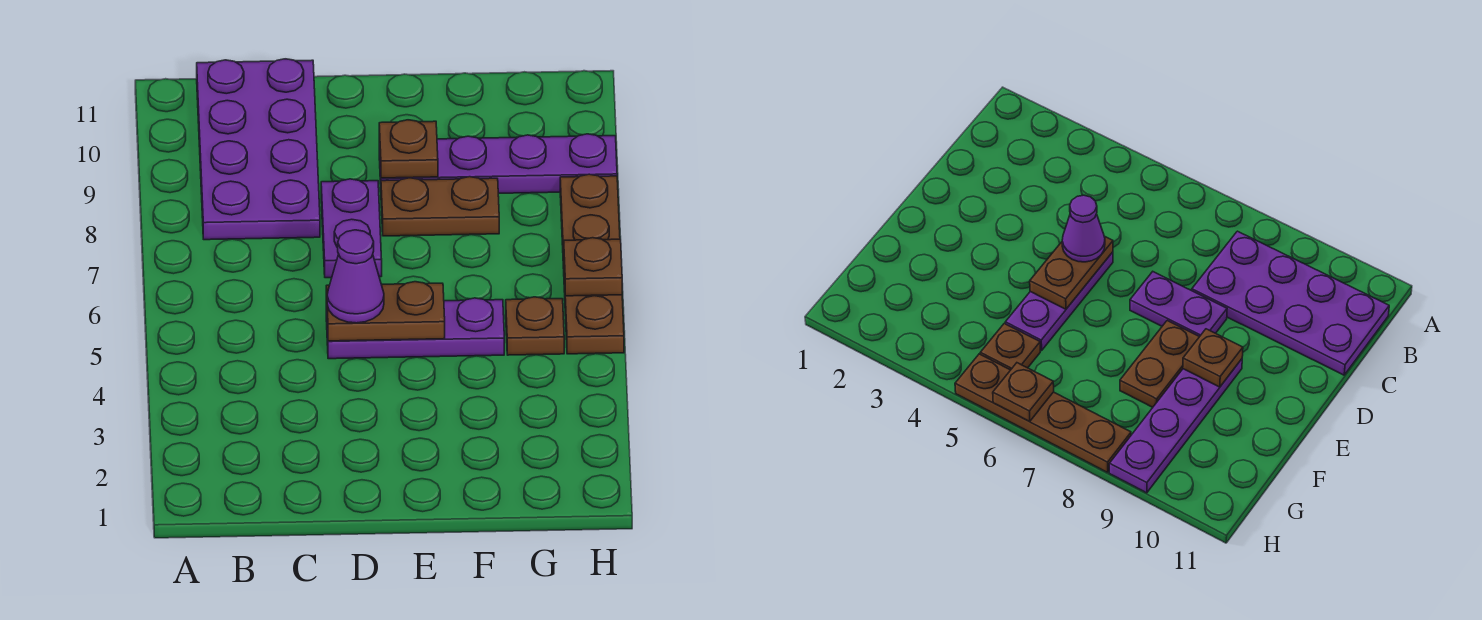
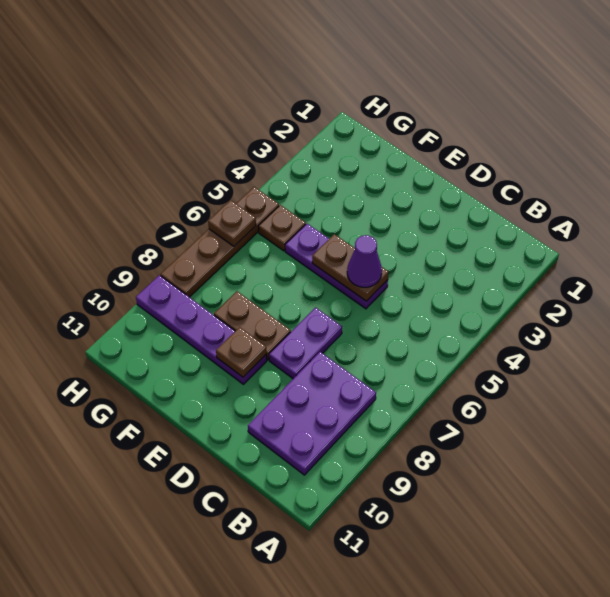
purple plate B8:C11 level 1 -> purple plate B8:C10 level 1

